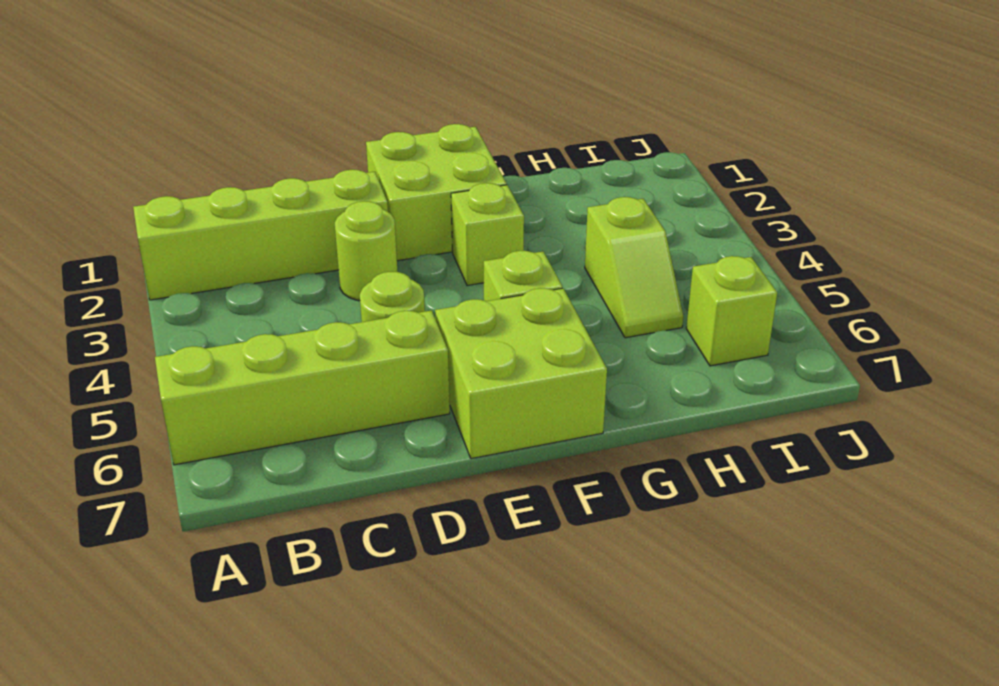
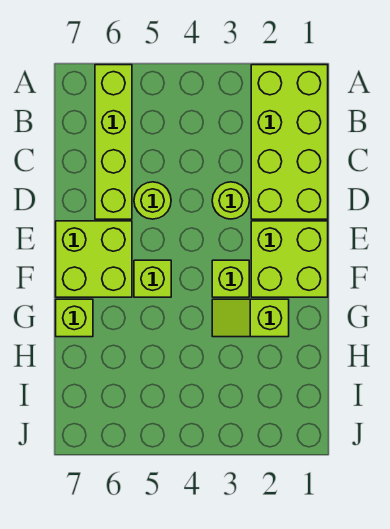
lime brick A2:D2 level 1 -> lime brick A1:D2 level 1
lime slope H4:H5 level 1 top 4 -> lime slope G2:G3 level 1 top 2
lime brick I6 level 1 -> lime brick G7 level 1

